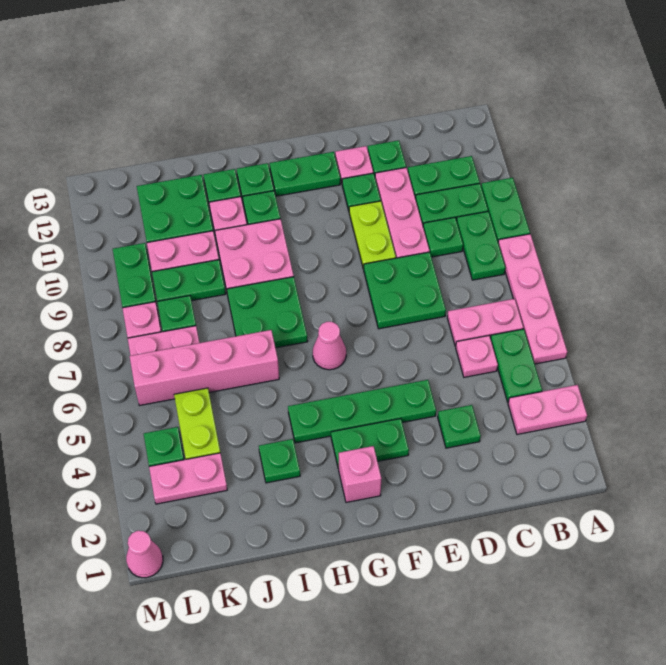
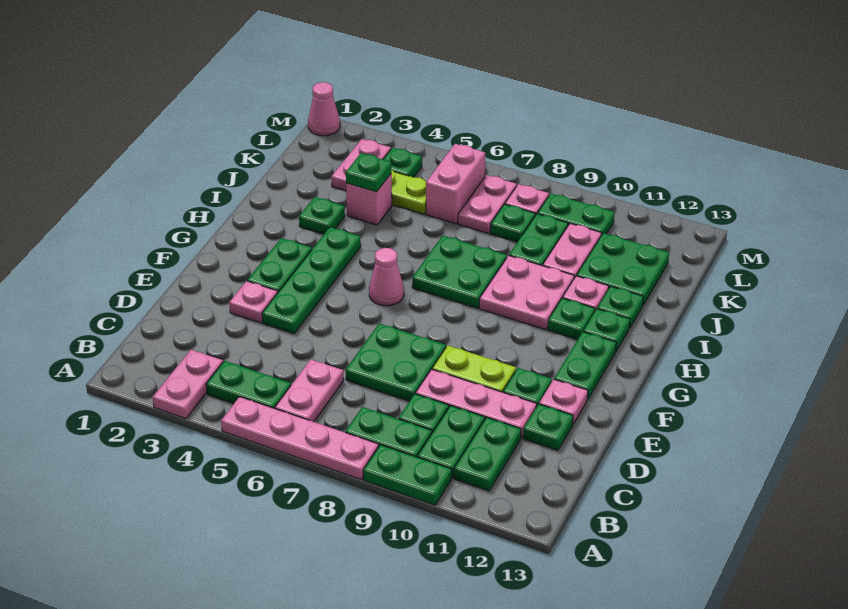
pink plate C5 level 1 -> pink plate E3 level 1
green plate D3 level 1 -> green plate J4 level 2
pink brick G2 level 1 -> pink brick J4 level 1
pink brick I6:L6 level 1 -> pink brick K6:L6 level 1

